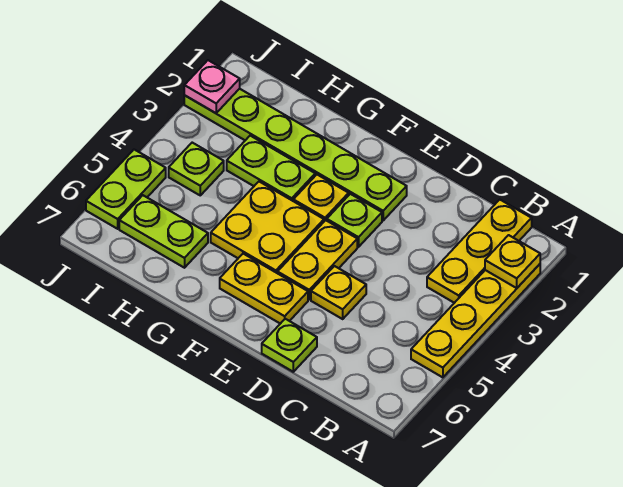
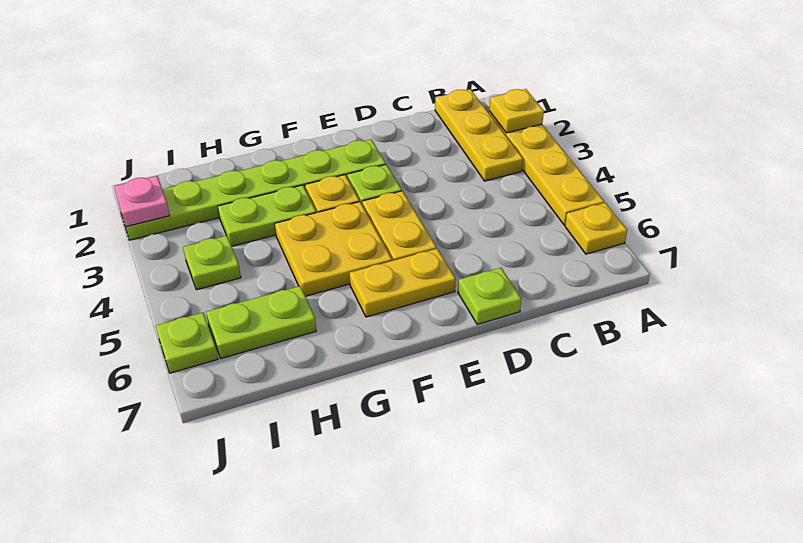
yellow plate D5 level 1 -> yellow plate A6 level 1
lime plate J5:J6 level 1 -> lime plate J6 level 1

